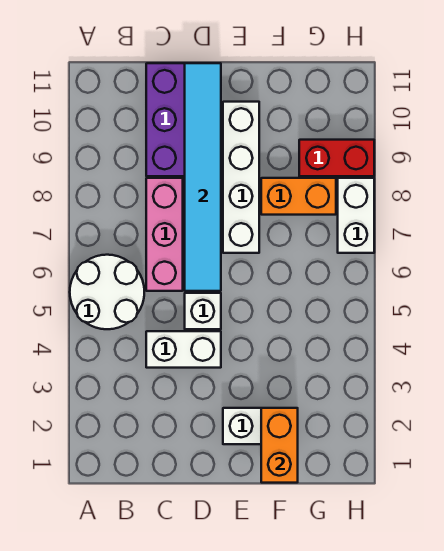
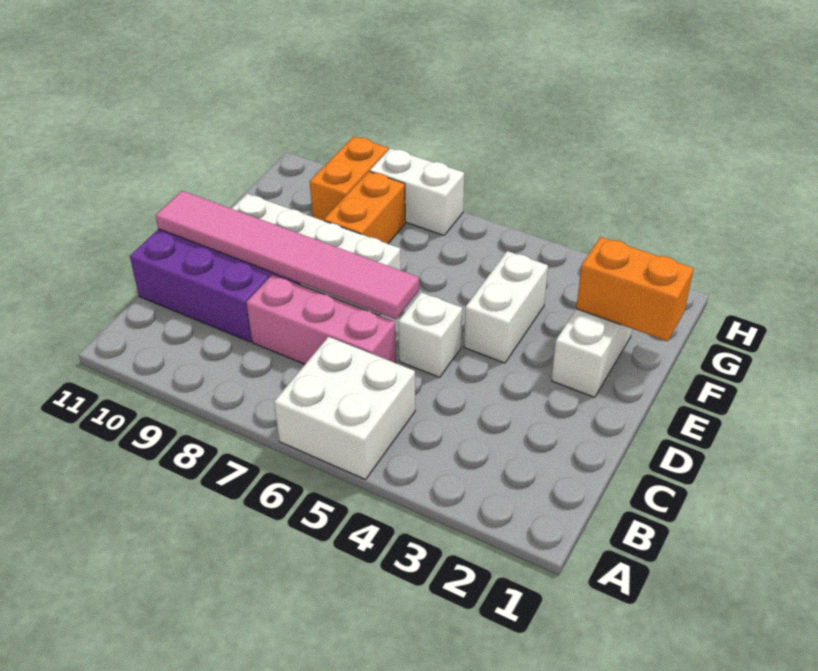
white round brick A5:B6 level 1 -> white brick A5:B6 level 1
white brick C4:D4 level 1 -> white brick E4:F4 level 1
cyan tile D6:D11 level 2 -> pink tile D6:D11 level 2
red brick G9:H9 level 1 -> orange brick G9:H9 level 1

